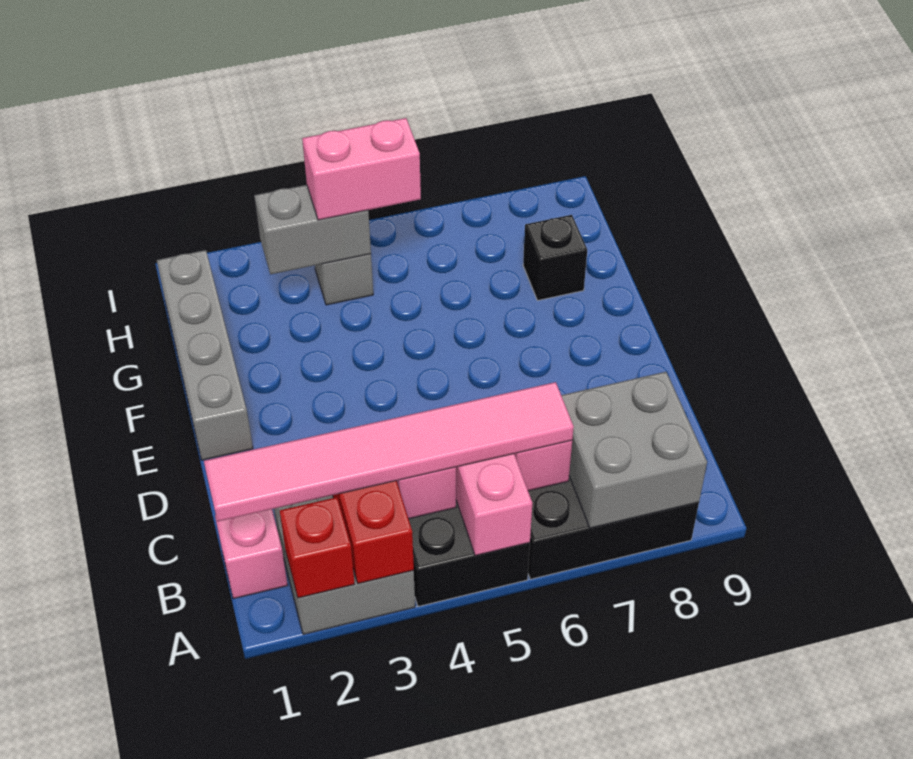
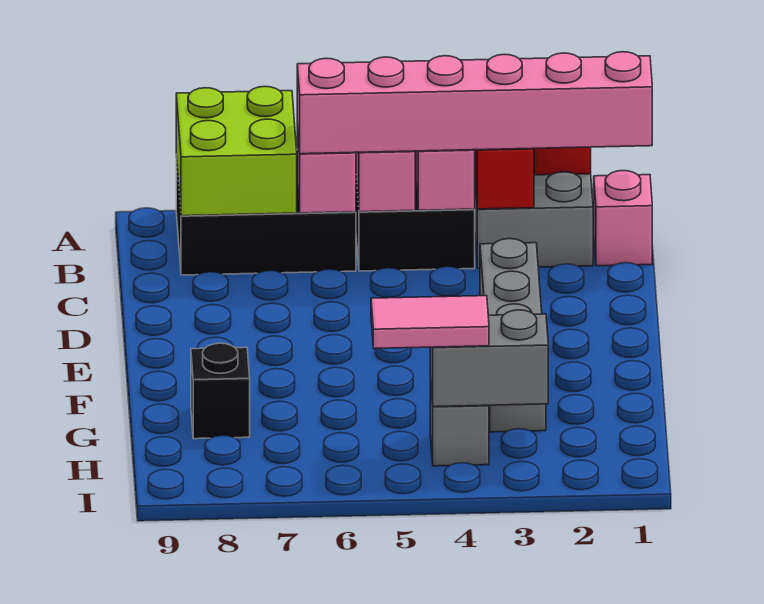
grey brick A7:B8 level 2 -> lime brick A7:B8 level 2
pink tile B1:B6 level 3 -> pink brick B1:B6 level 3
grey brick E1:H1 level 1 -> grey brick D3:G3 level 1
pink brick H4:H5 level 3 -> pink tile H4:H5 level 3

